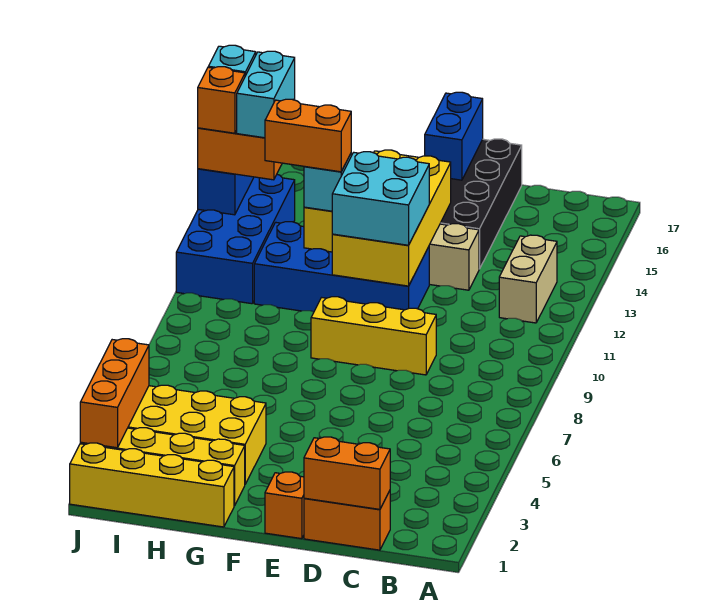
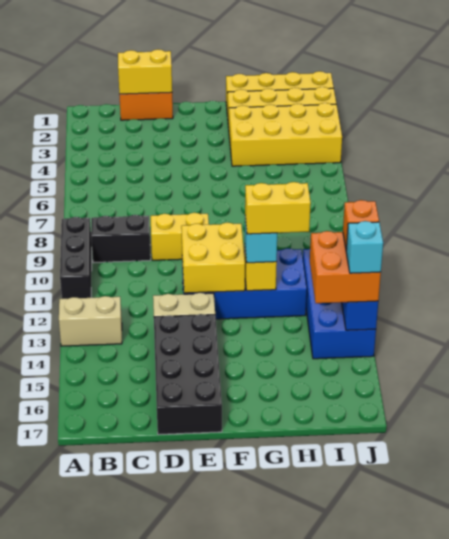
none -> black brick A9:A11 level 1
none -> black brick B9:C9 level 1
tan brick B12:B13 level 1 -> tan brick A13:B13 level 1
orange brick C1:D1 level 2 -> yellow brick C1:D1 level 2
yellow brick D9:F9 level 1 -> yellow brick D9:E9 level 1
orange brick E1 level 1 -> none
yellow brick E11:F14 level 2 -> yellow brick E11:F12 level 2
cyan brick E11:F12 level 3 -> none
blue brick E16:E17 level 2 -> none
orange brick G12:H12 level 4 -> yellow brick G12:H12 level 4
cyan brick I13:I14 level 4 -> none
orange brick J2:J4 level 2 -> none

